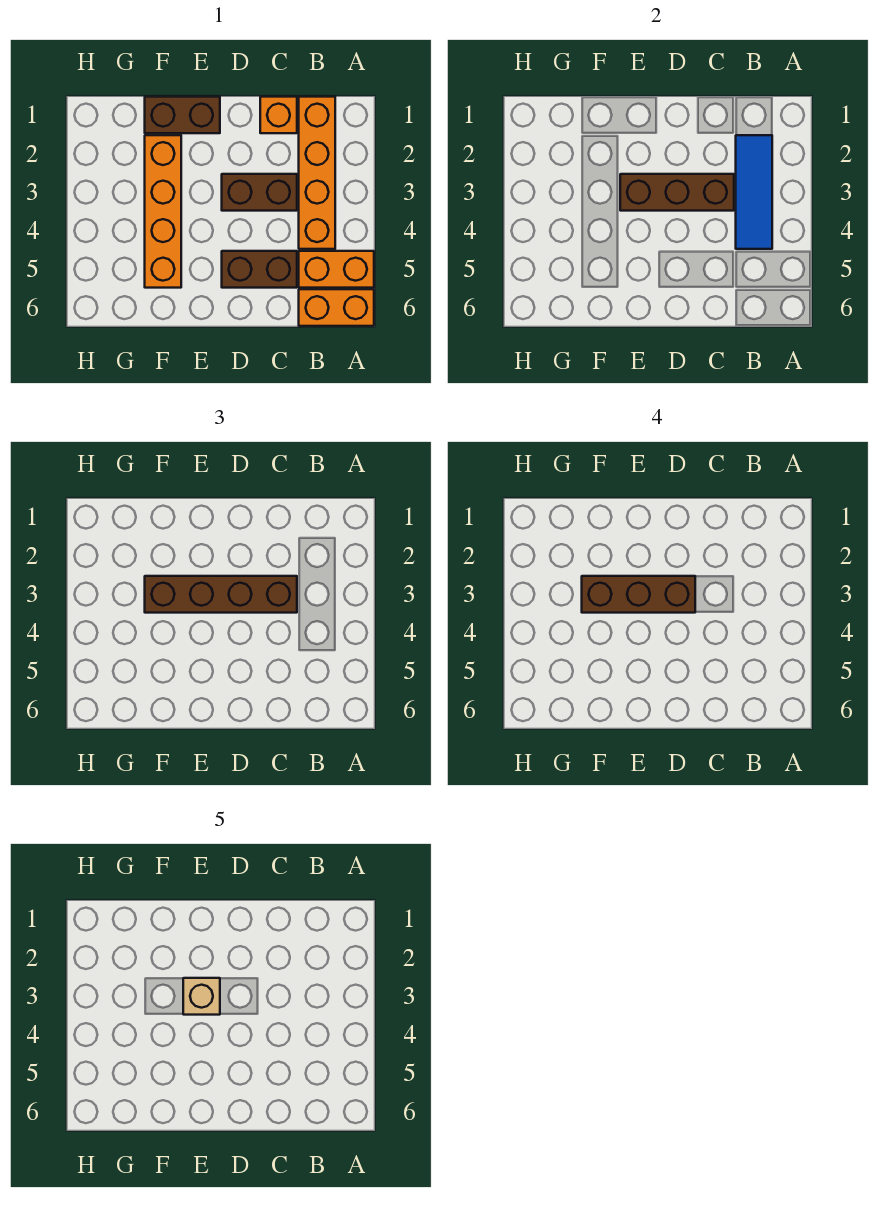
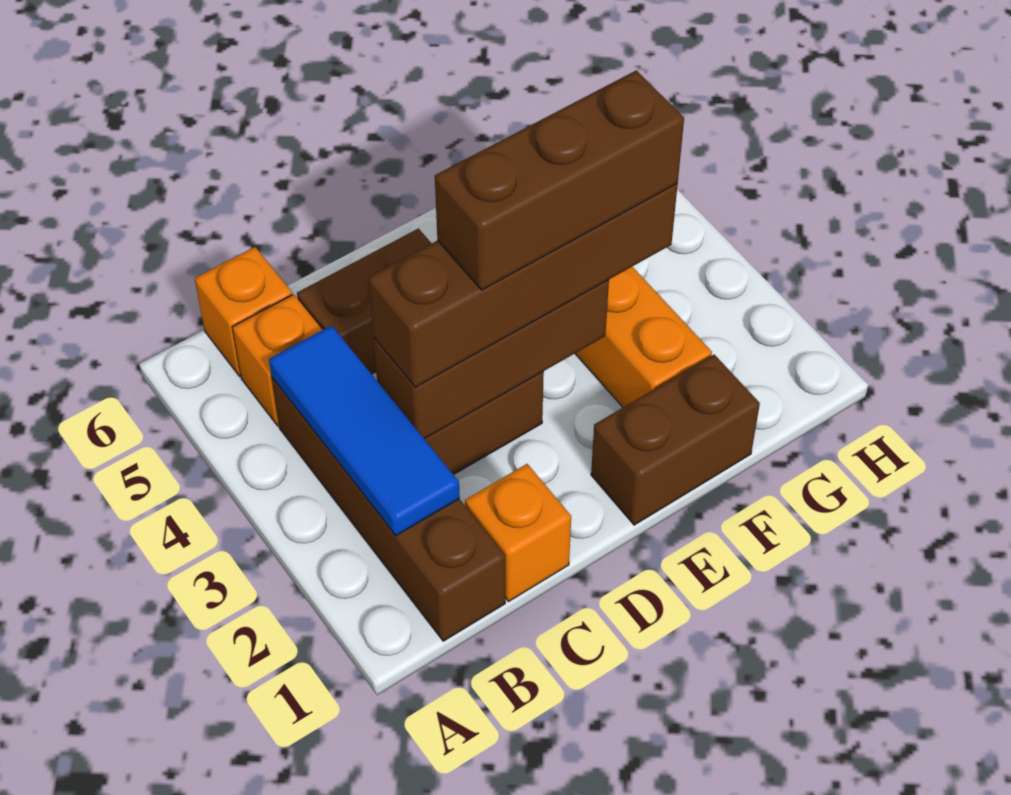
orange brick A5:B5 level 1 -> orange brick B5 level 1
orange brick A6:B6 level 1 -> orange brick B6 level 1
orange brick B1:B4 level 1 -> brown brick B1:B4 level 1
tan brick E3 level 5 -> none

